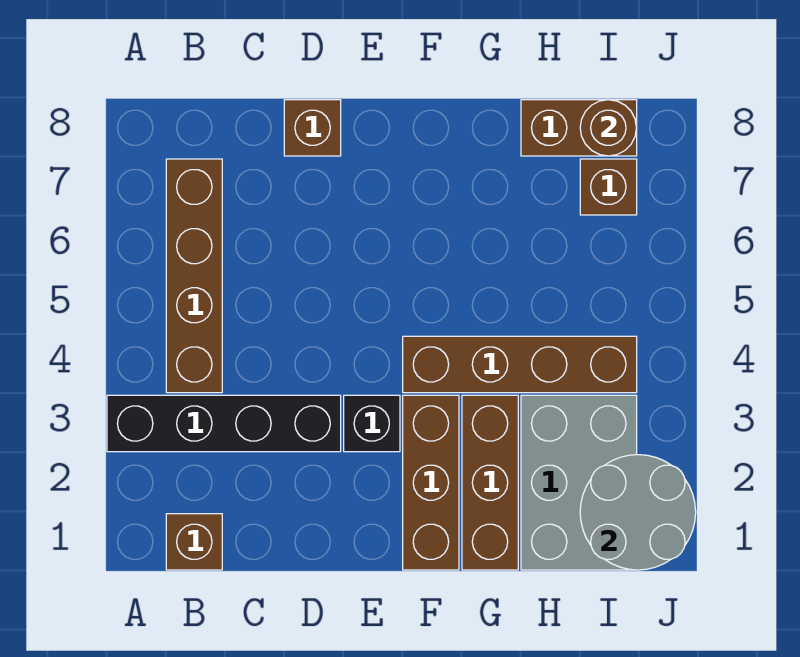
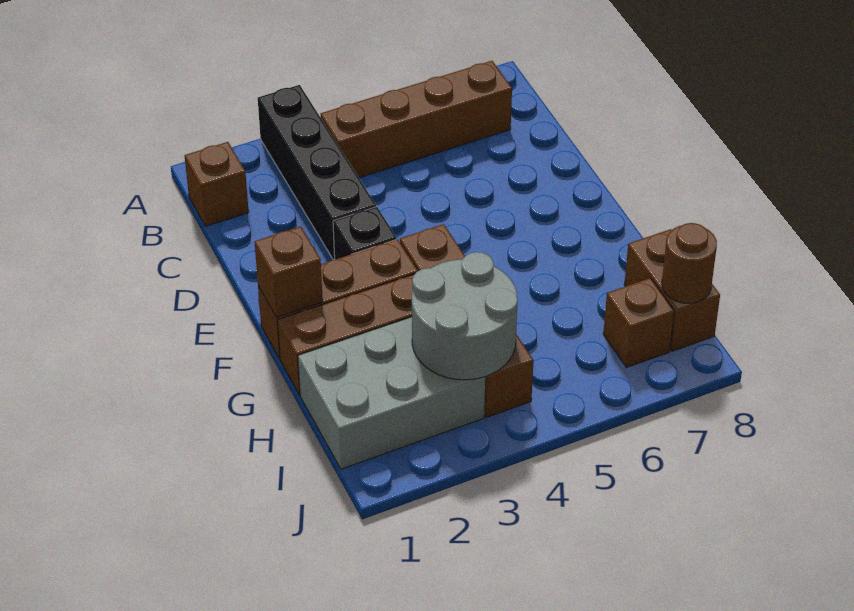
brown brick D8 level 1 -> brown brick F1 level 2
grey round brick I1:J2 level 2 -> grey round brick H3:I4 level 2

